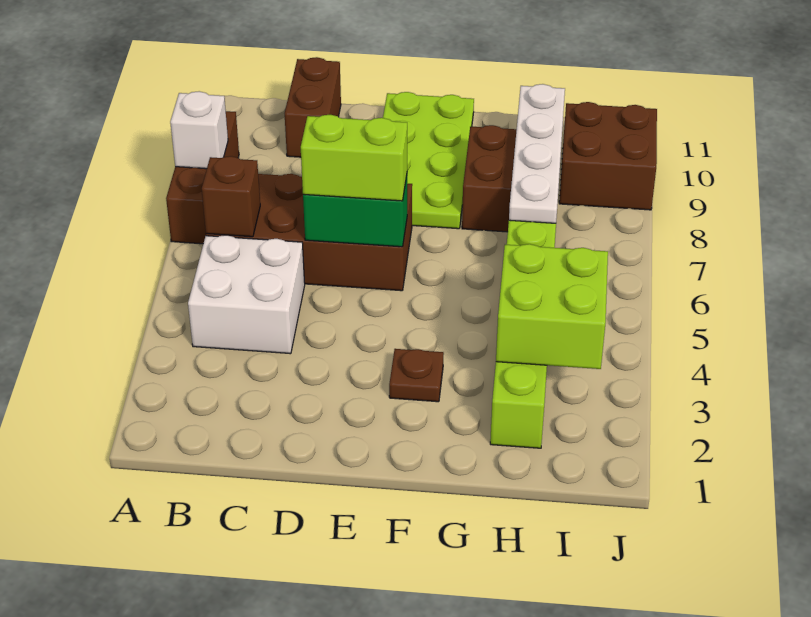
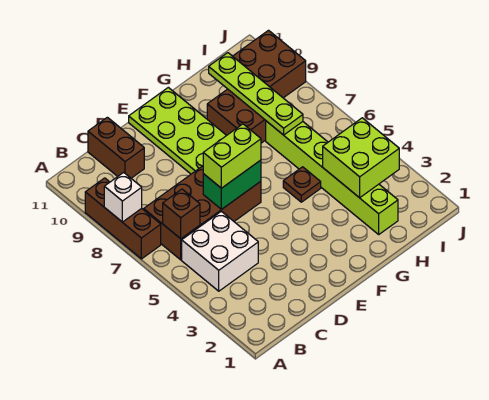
brown plate F3 level 1 -> brown plate G5 level 1
white plate H7:H10 level 2 -> lime plate H7:H10 level 2

